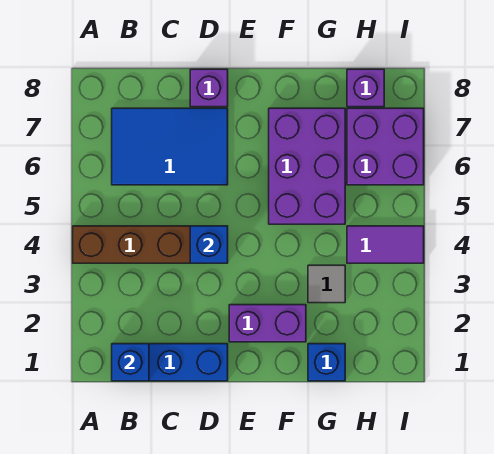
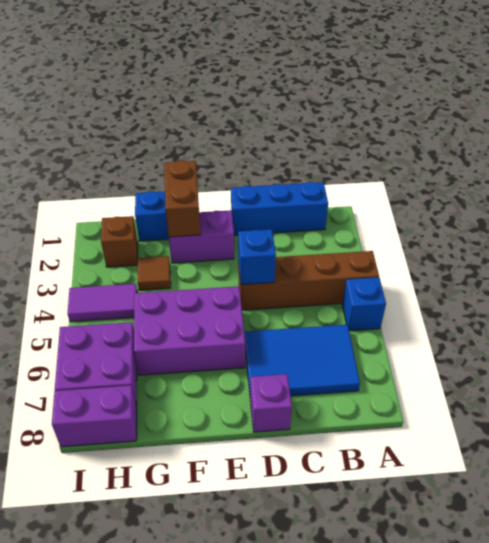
blue brick B1 level 2 -> blue brick A5 level 1
none -> brown brick F1:F2 level 2
purple brick F5:G7 level 1 -> purple brick E5:G6 level 1
grey tile G3 level 1 -> brown tile G3 level 1
none -> brown brick H2 level 1
purple brick H8 level 1 -> purple brick H8:I8 level 1

